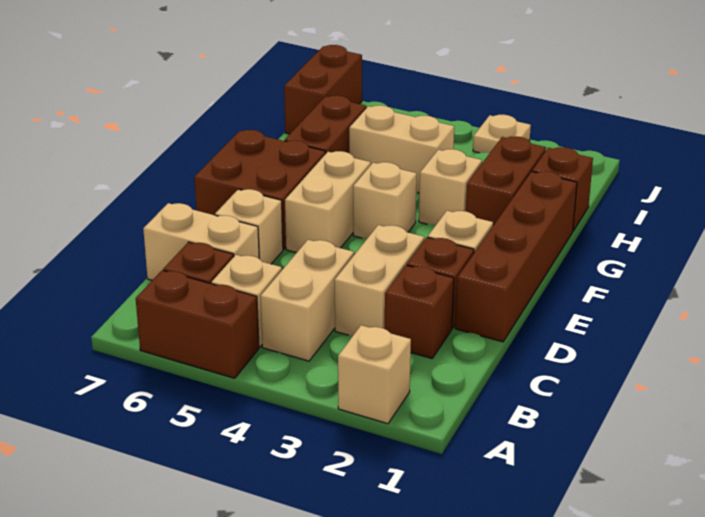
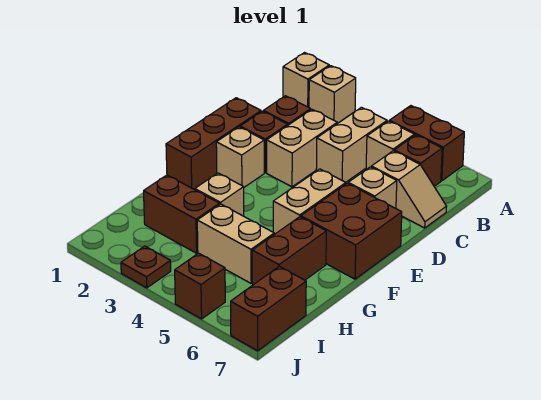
tan brick C6:C7 level 1 -> tan slope C6:C7 level 1 top 6
brown brick D1:G1 level 1 -> brown brick D1:F1 level 1
tan brick F4 level 1 -> tan brick A1 level 1
brown brick G2:H2 level 1 -> brown brick H2:H3 level 1
brown brick H1 level 1 -> brown brick J5 level 1
tan plate J3 level 1 -> brown plate J3 level 1

